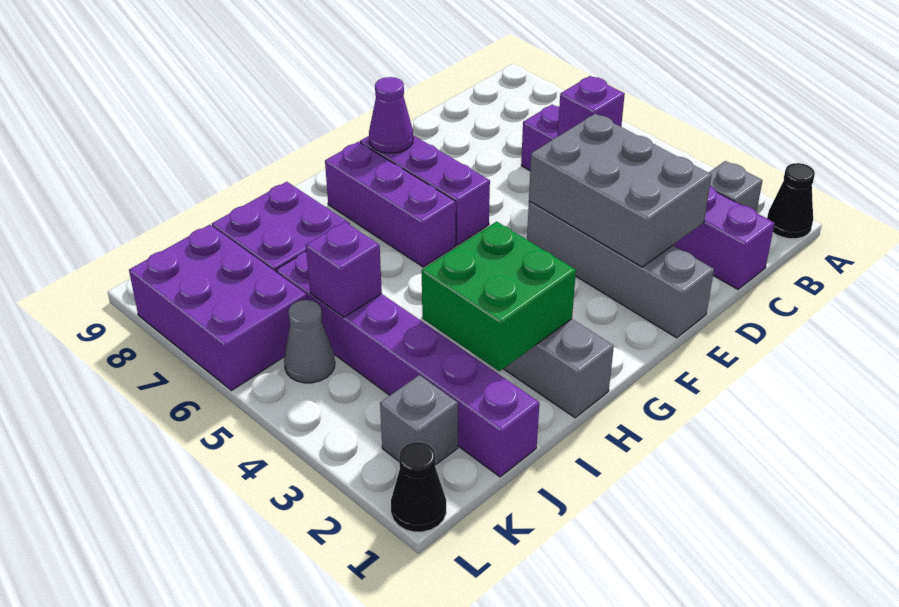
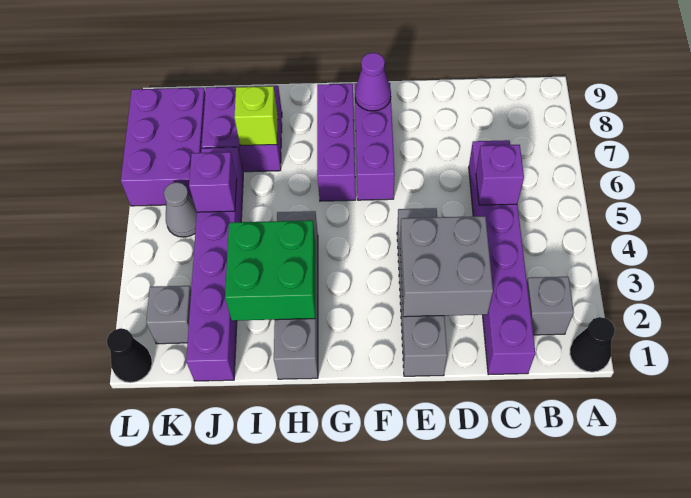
grey brick D2:E4 level 2 -> grey brick D2:E3 level 2
none -> lime brick I7 level 2

